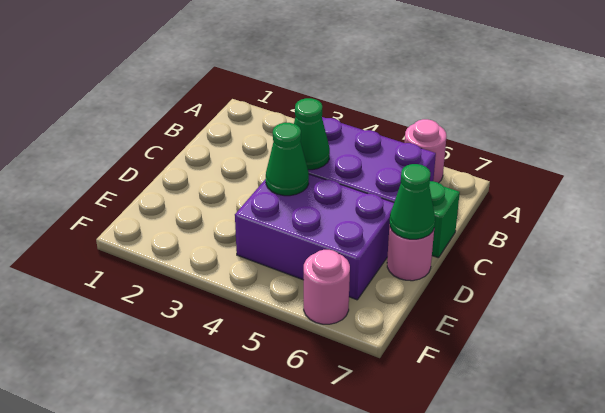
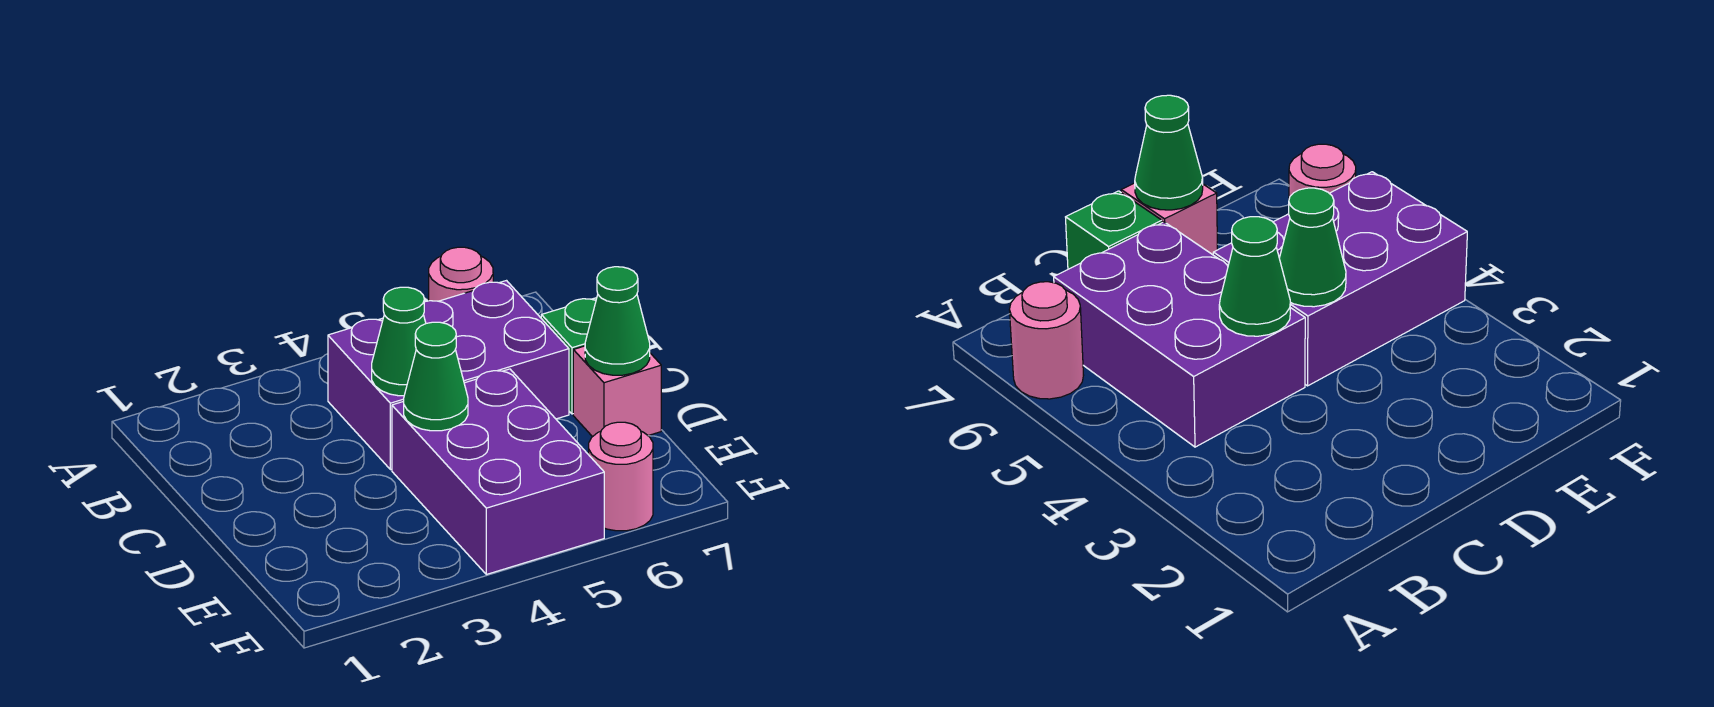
purple brick D4:E6 level 1 -> purple brick D4:F5 level 1
pink round brick D7 level 1 -> pink brick D7 level 1

